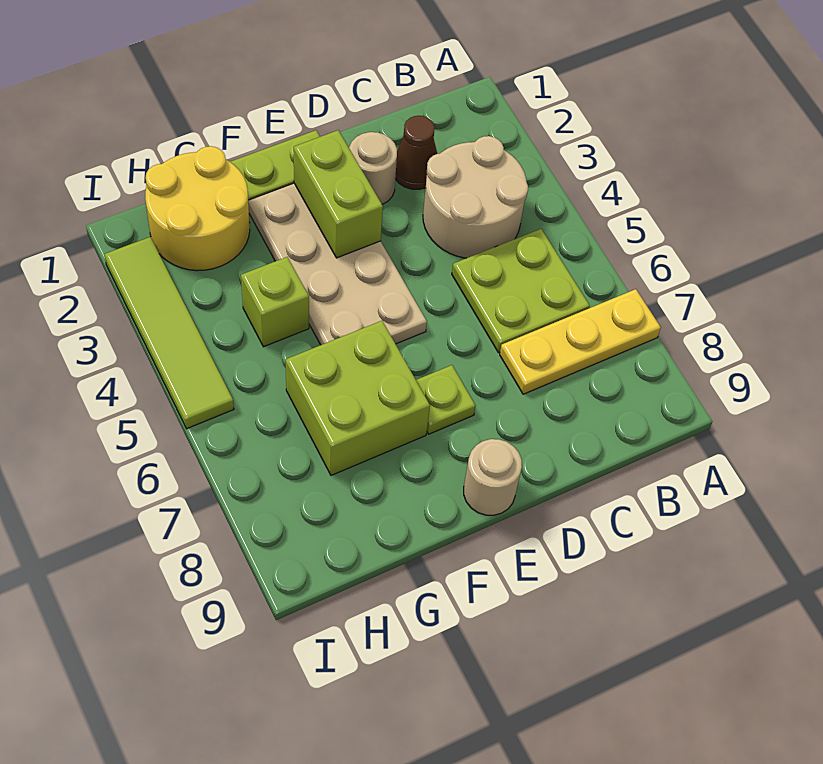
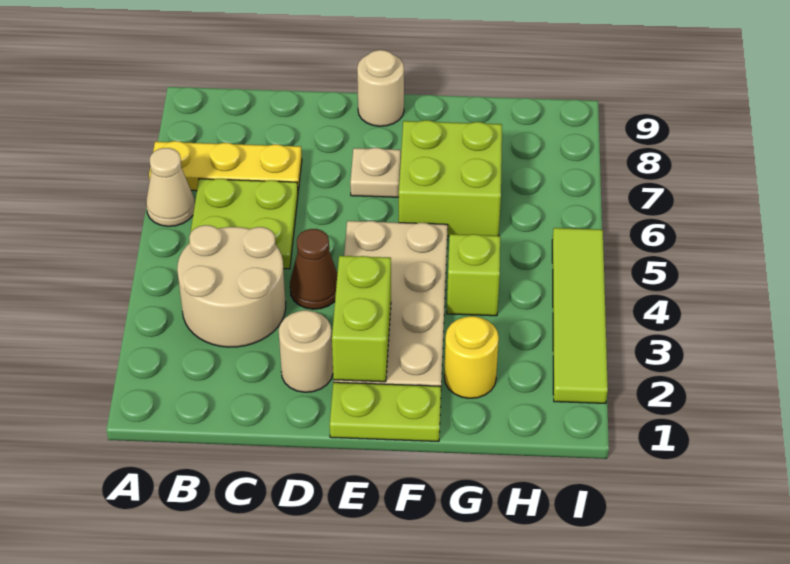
none -> tan cone A6 level 1
brown cone C2 level 1 -> brown cone D4 level 1
lime plate E7 level 1 -> tan plate E7 level 1
yellow round brick G1:H2 level 1 -> yellow round brick G2 level 1

